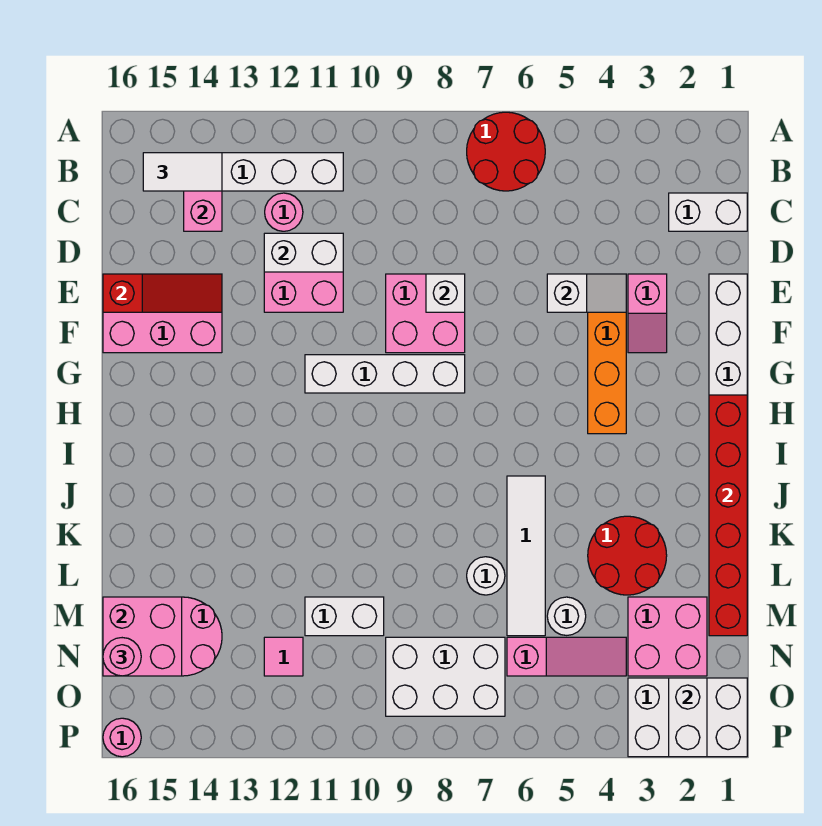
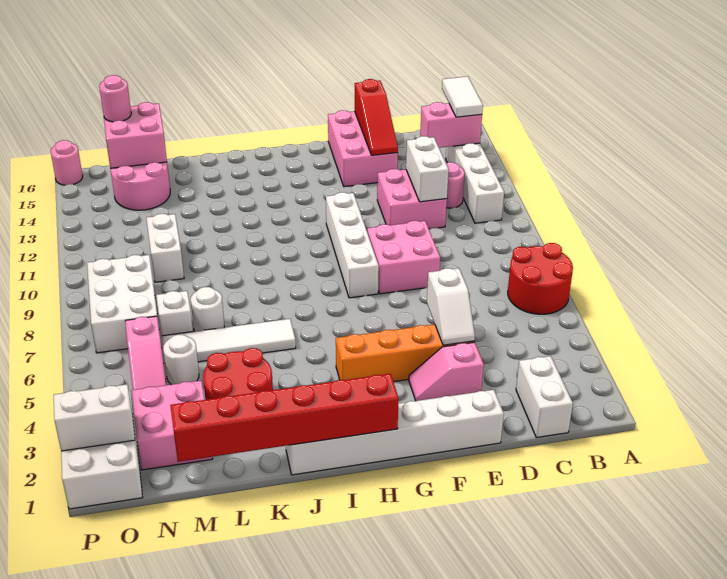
white brick E8 level 2 -> white brick M7 level 1
pink tile N12 level 1 -> none

